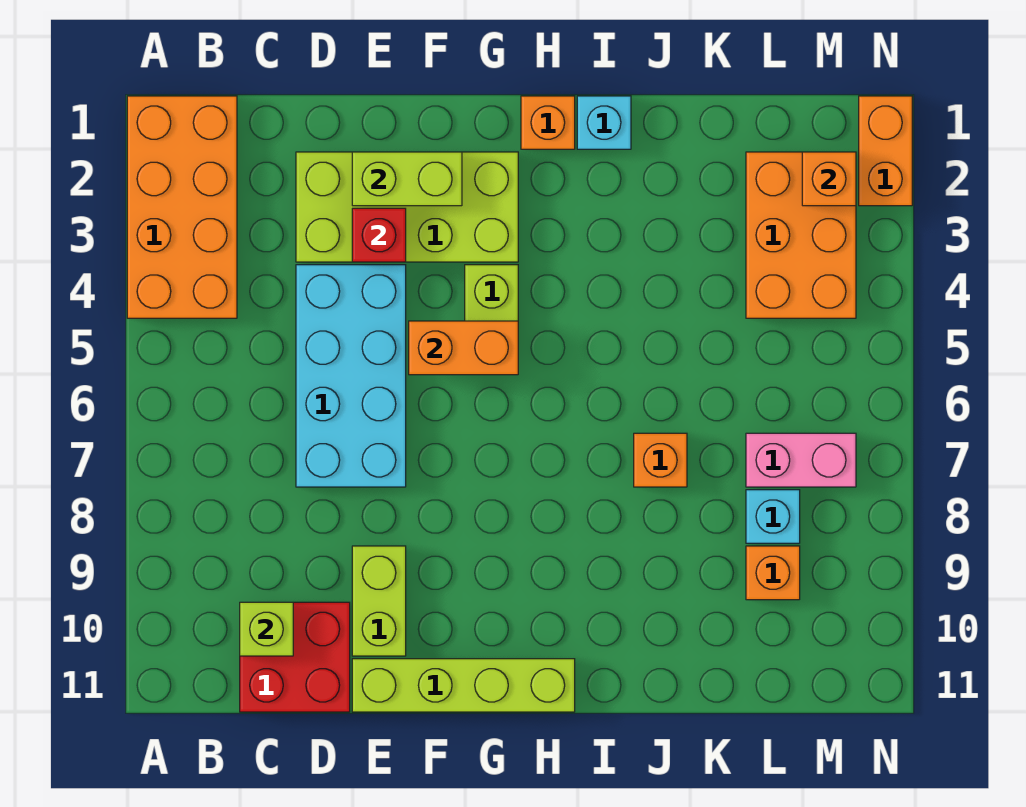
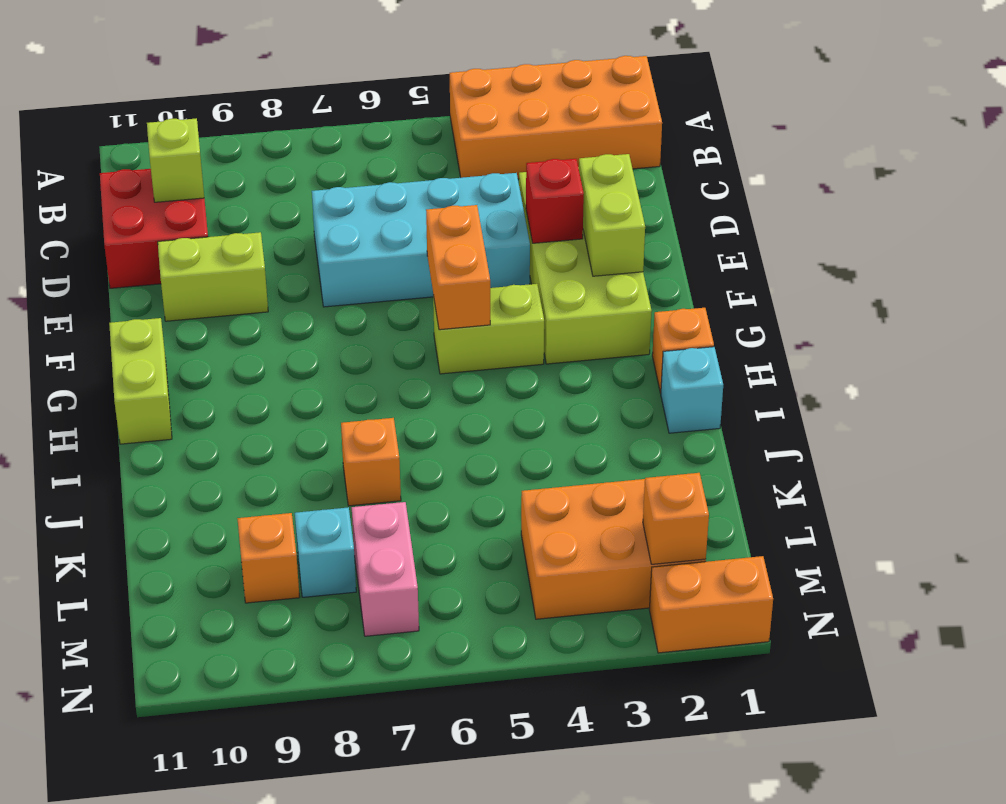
lime brick E11:H11 level 1 -> lime brick G11:H11 level 1

